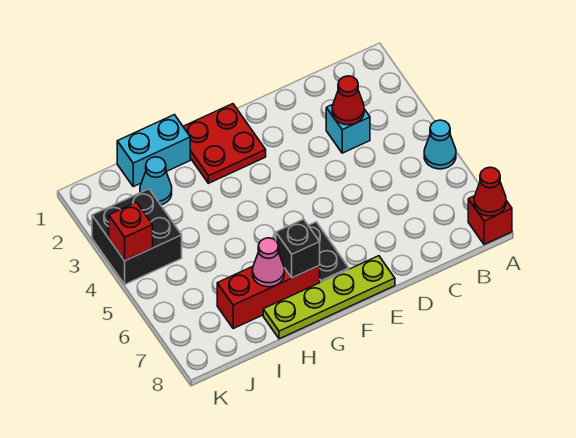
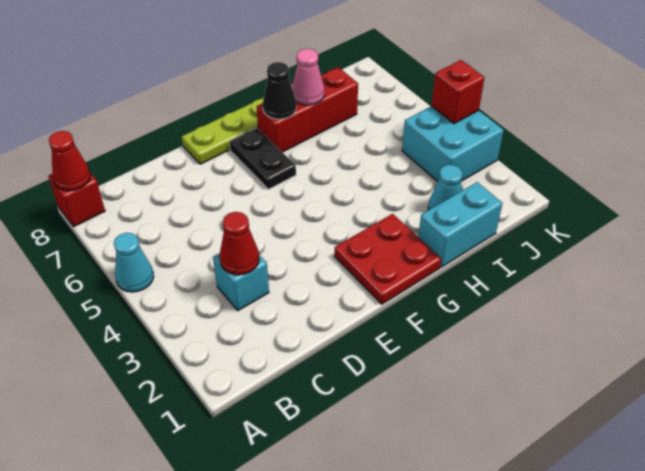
black brick G7 level 2 -> black cone G7 level 2
black brick J3:K4 level 1 -> cyan brick J3:K4 level 1

